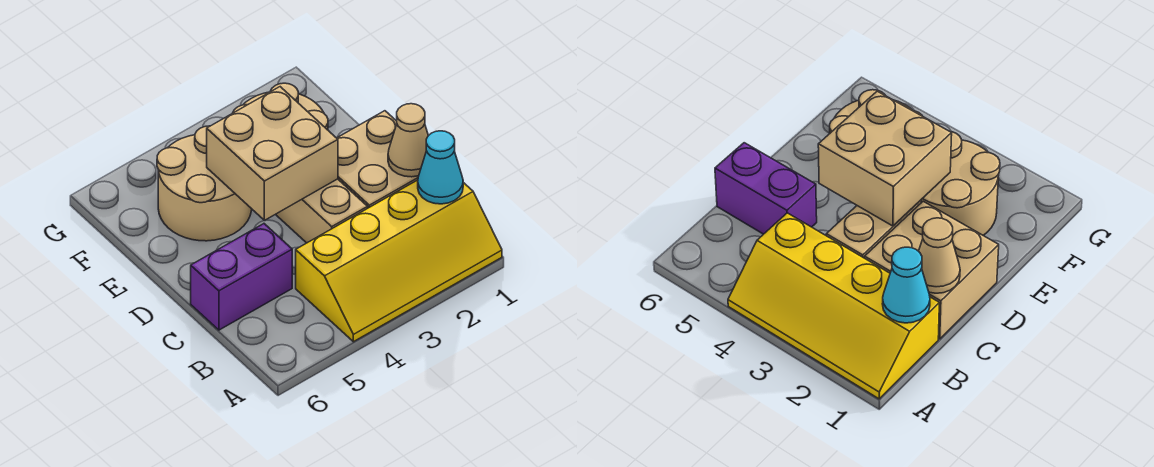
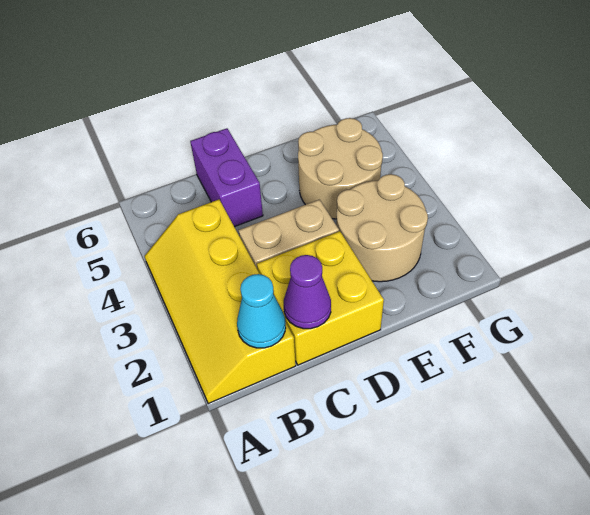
tan brick C1:D2 level 1 -> yellow brick C1:D2 level 1
tan cone C1 level 2 -> purple cone C1 level 2
tan brick D3:E4 level 2 -> none

